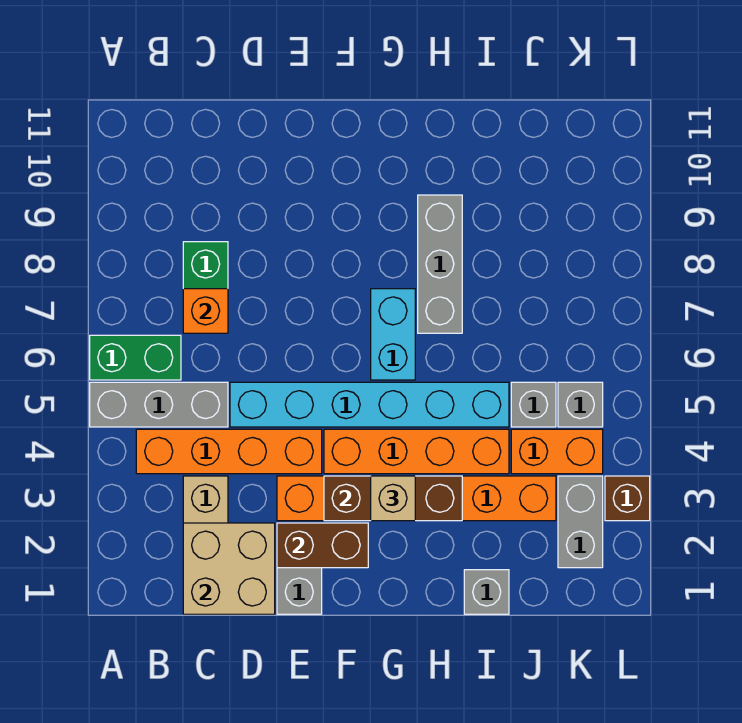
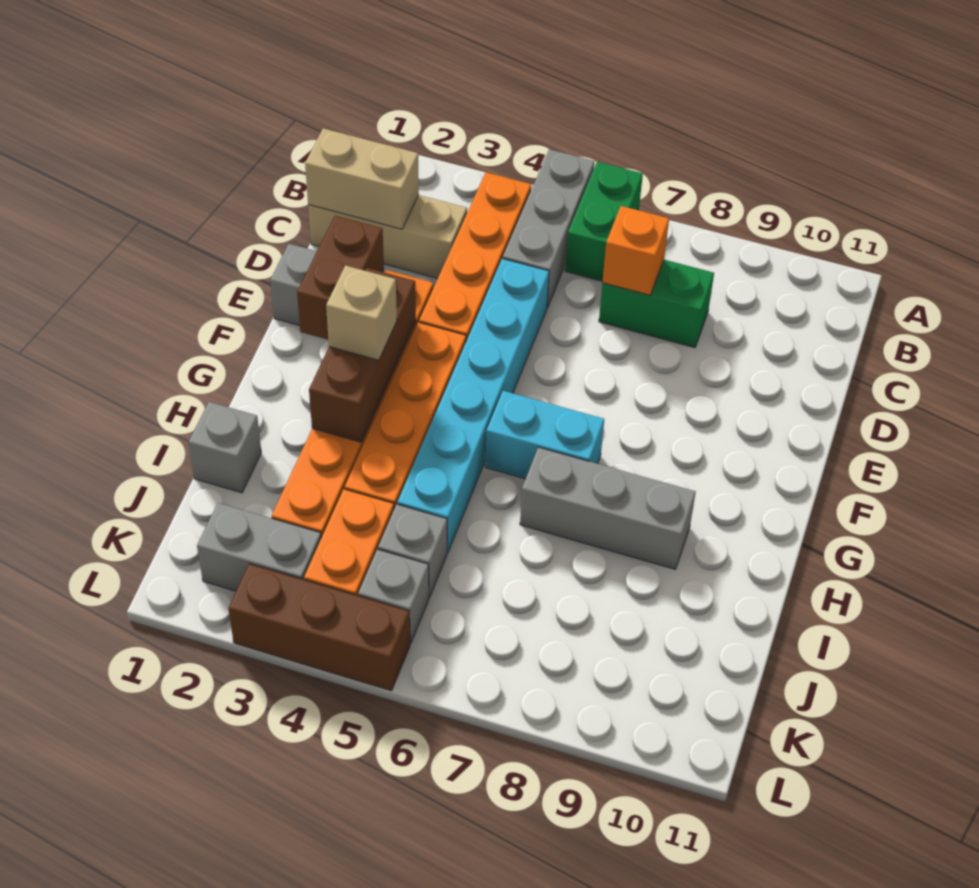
tan brick C1:D2 level 2 -> tan brick C1:C2 level 2
brown brick L3 level 1 -> brown brick L3:L5 level 1

